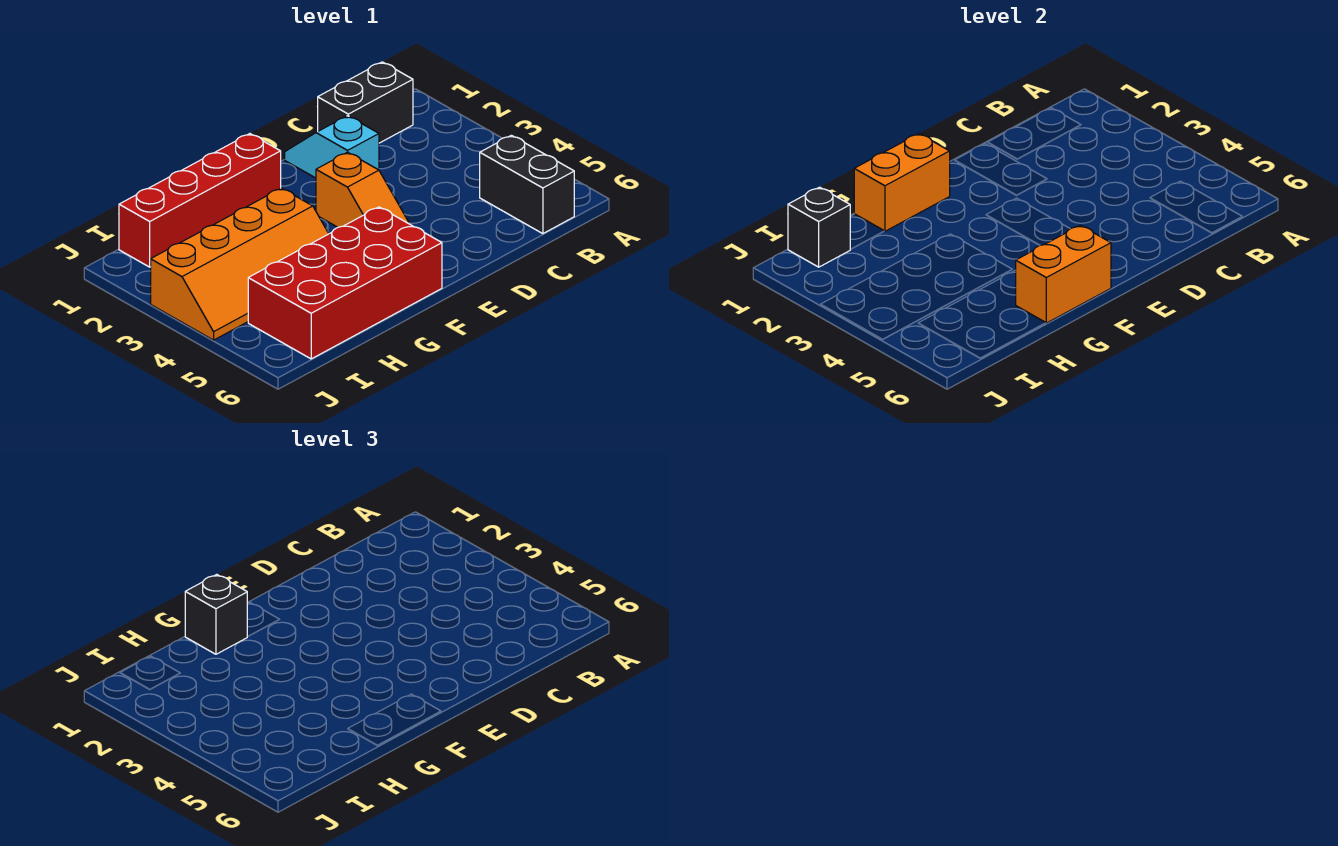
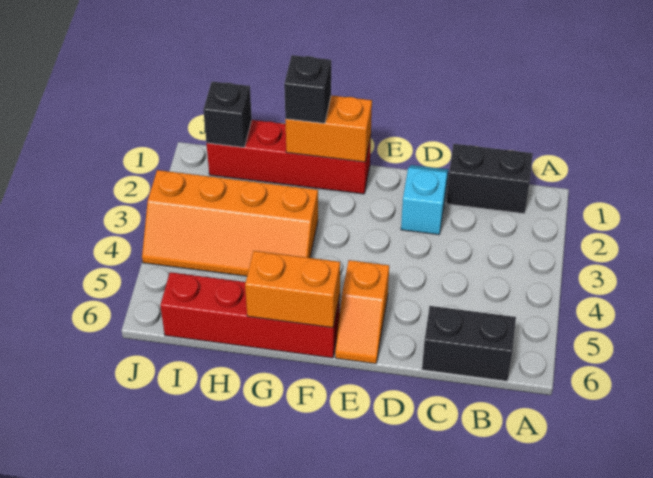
black brick B5:B6 level 1 -> black brick B6:C6 level 1
orange slope E3:E4 level 1 top 3 -> orange slope E5:E6 level 1 top 5
red brick F5:I6 level 1 -> red brick F6:I6 level 1

